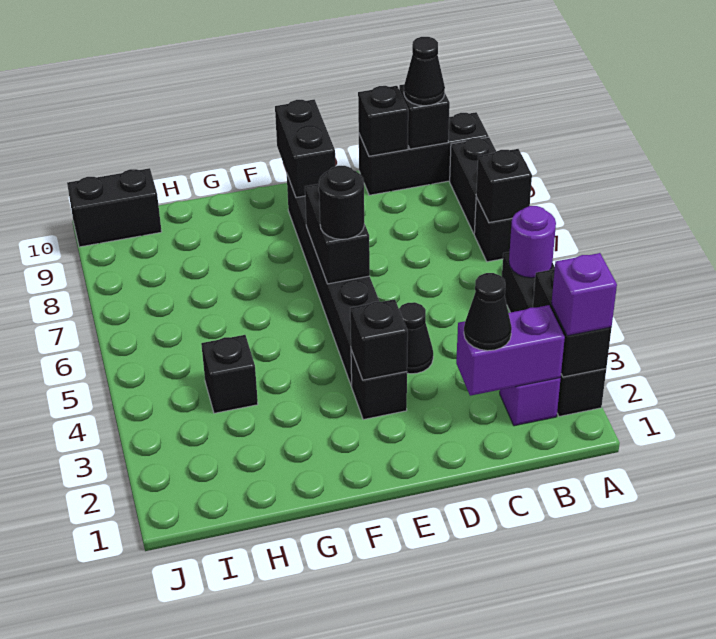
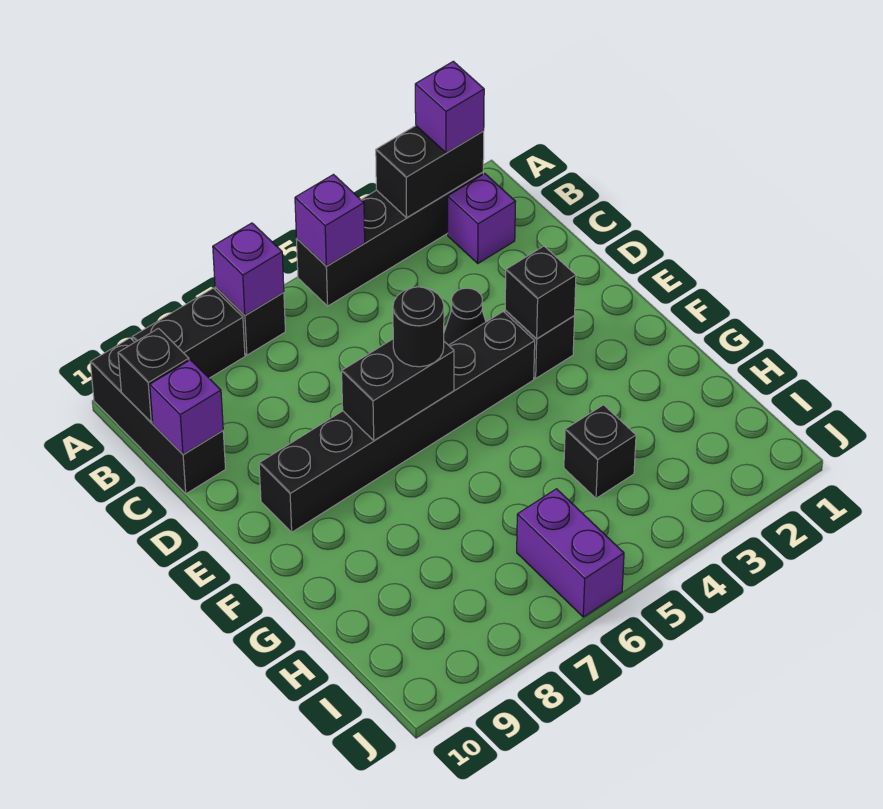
purple round brick A5 level 2 -> purple brick A5 level 2
black brick A7 level 2 -> purple brick A7 level 2
purple brick B2:C2 level 2 -> purple brick I6:J6 level 1
black cone B10 level 3 -> none
black cone C2 level 3 -> none
black brick C10 level 2 -> purple brick C10 level 2
black brick E9:E10 level 2 -> none
black brick I10:J10 level 1 -> none

